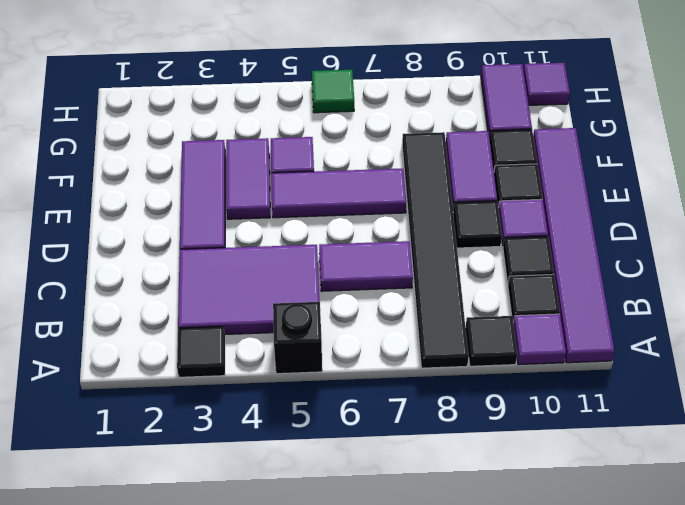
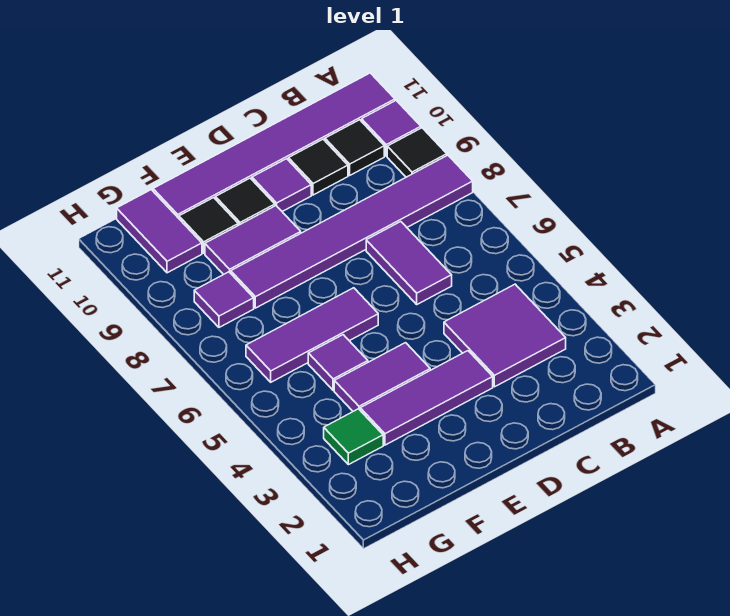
black tile A3 level 1 -> none
black brick A5 level 1 -> none
black tile A8:F8 level 1 -> purple tile A8:F8 level 1
purple tile B3:C5 level 1 -> purple tile B3:C4 level 1
black tile D9 level 1 -> none
purple tile E5:E7 level 1 -> purple tile E6:G6 level 1
purple tile G10:H10 level 1 -> purple tile G10:G11 level 1
green tile H6 level 1 -> green tile G3 level 1
purple tile H11 level 1 -> purple tile G8 level 1

